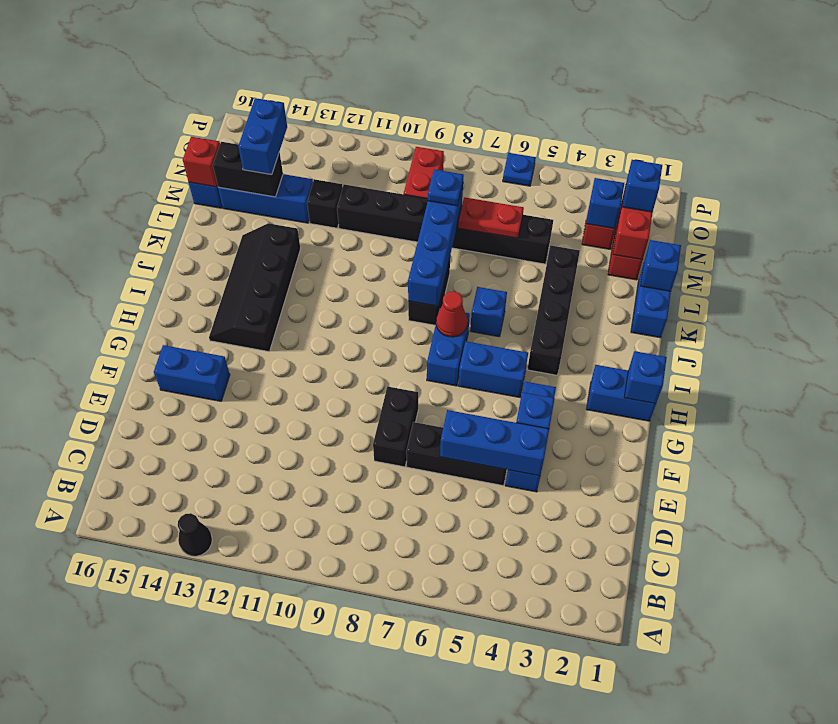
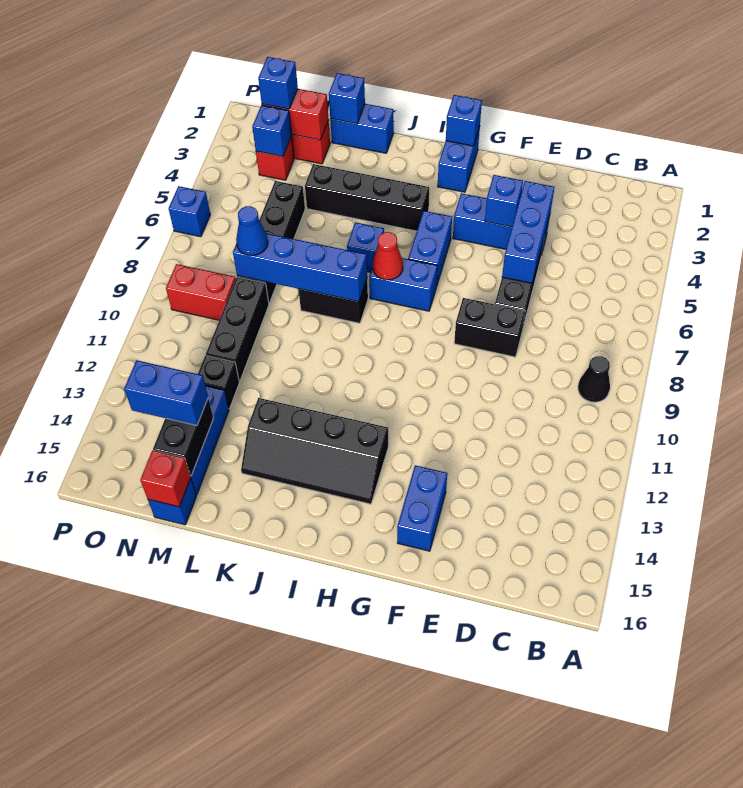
black cone A13 level 1 -> black cone B9 level 1
red plate M6:M7 level 2 -> none
blue plate M8 level 3 -> blue cone M8 level 3
blue plate P6 level 1 -> blue brick P6 level 1

